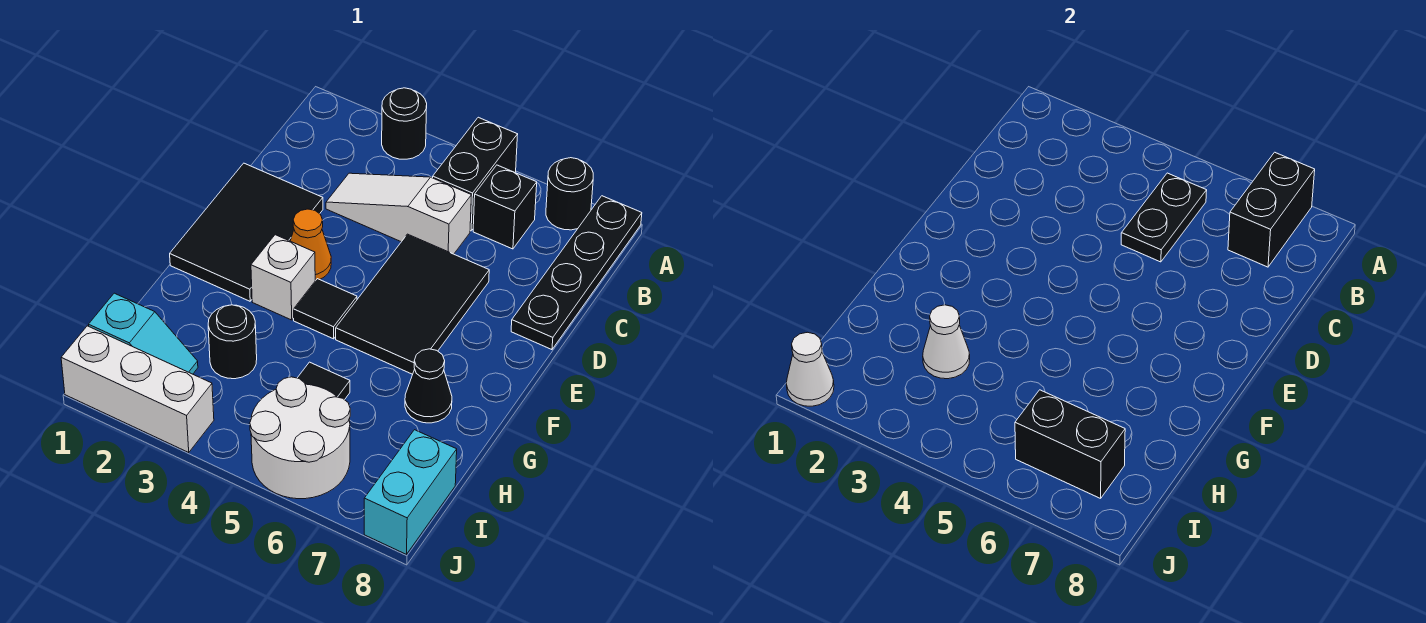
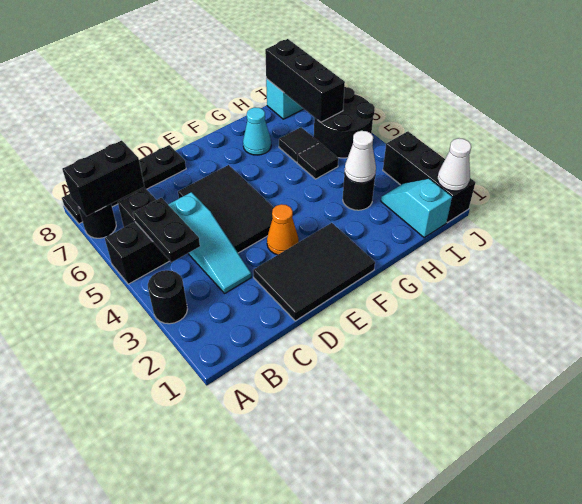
black plate B5:C5 level 2 -> black plate B4:B5 level 2
white slope C3:C5 level 1 top 5 -> cyan slope C3:C5 level 1 top 5
black tile D5:F6 level 1 -> black tile D4:E6 level 1
white brick F3 level 1 -> none
black tile F4 level 1 -> black tile H6 level 1
black cone G7 level 1 -> cyan cone G7 level 1
white round brick I5:J6 level 1 -> black round brick I5:J6 level 1
black brick I6:I7 level 2 -> black brick I6:I8 level 2
white brick J1:J3 level 1 -> black brick J1:J3 level 1

